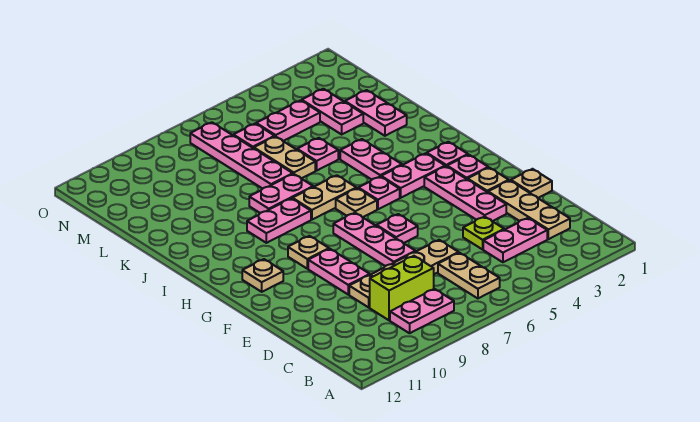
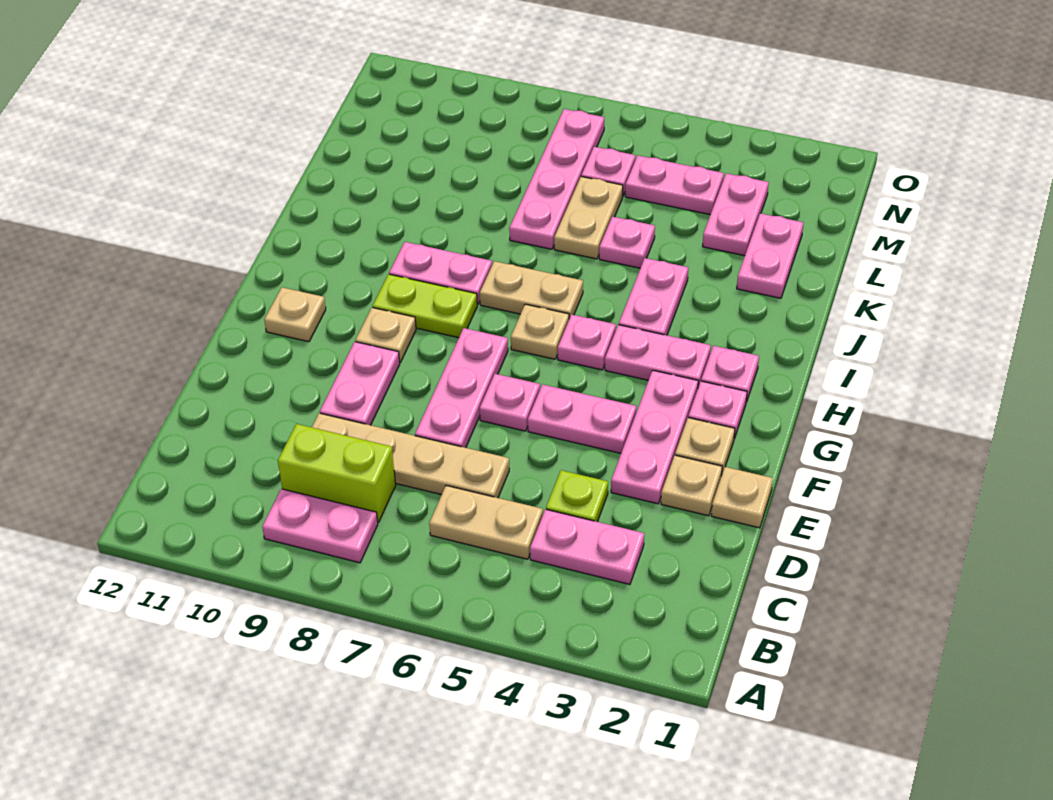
tan plate B6:C6 level 1 -> tan plate C5:C6 level 1
tan plate C2:E2 level 1 -> tan plate E2 level 1
none -> lime plate H8:H9 level 1
pink plate J7:J8 level 1 -> pink plate F4:F5 level 1

